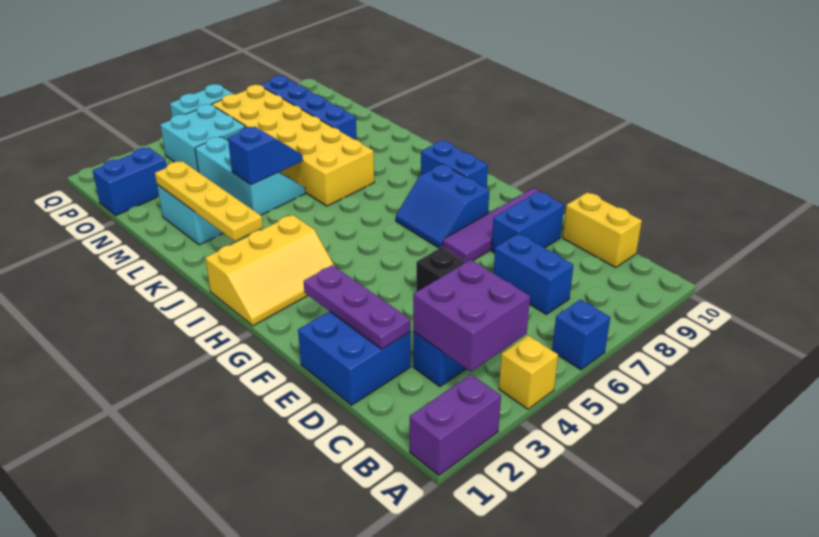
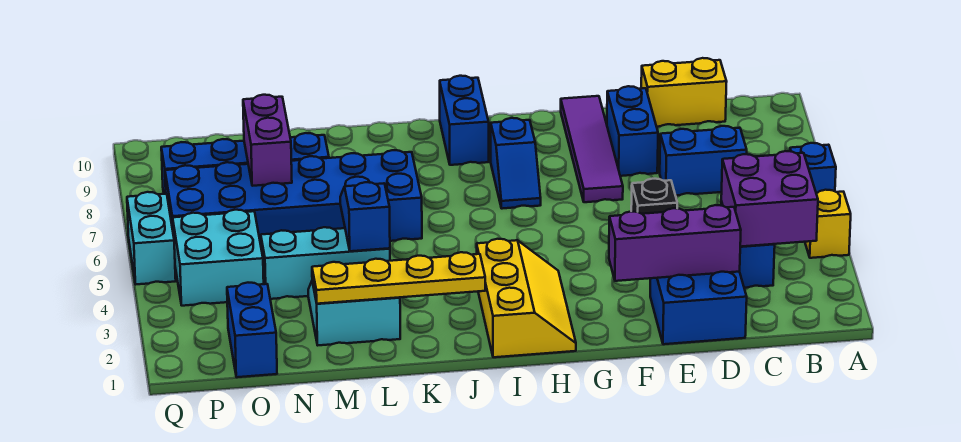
purple brick A1:A2 level 1 -> purple brick N7:N8 level 2
purple plate D2:F2 level 2 -> purple brick D2:F2 level 2
blue slope G7:H8 level 1 top 8 -> blue slope H7:H8 level 1 top 8
blue brick H9:I9 level 1 -> blue brick I9:I10 level 1
yellow brick K6:P7 level 1 -> blue brick K6:P7 level 1

